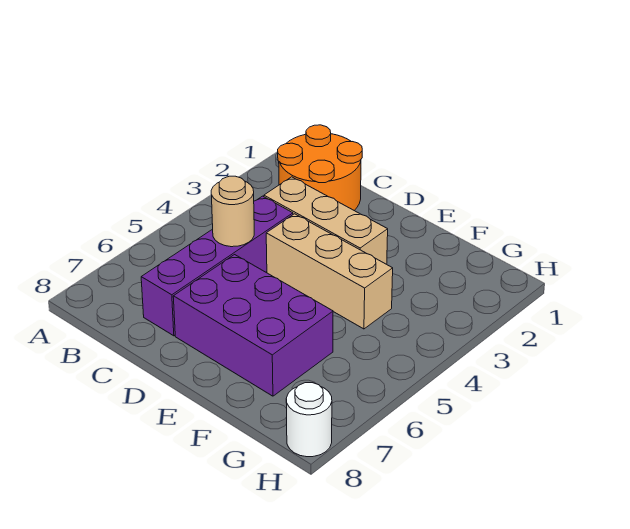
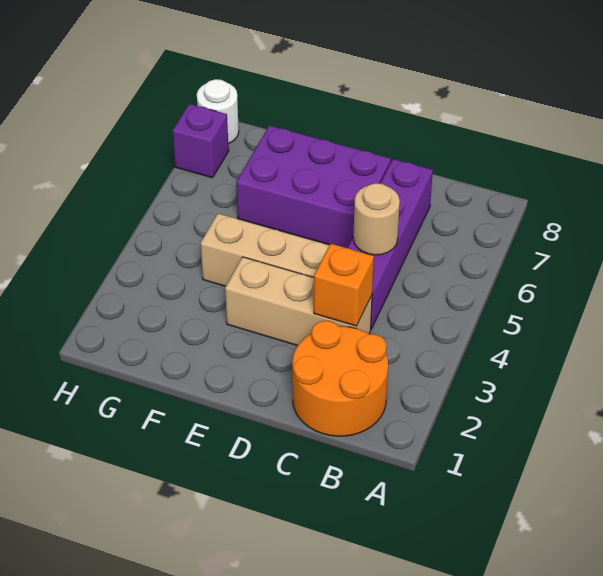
none -> orange brick C3 level 2
none -> purple brick H7 level 1

